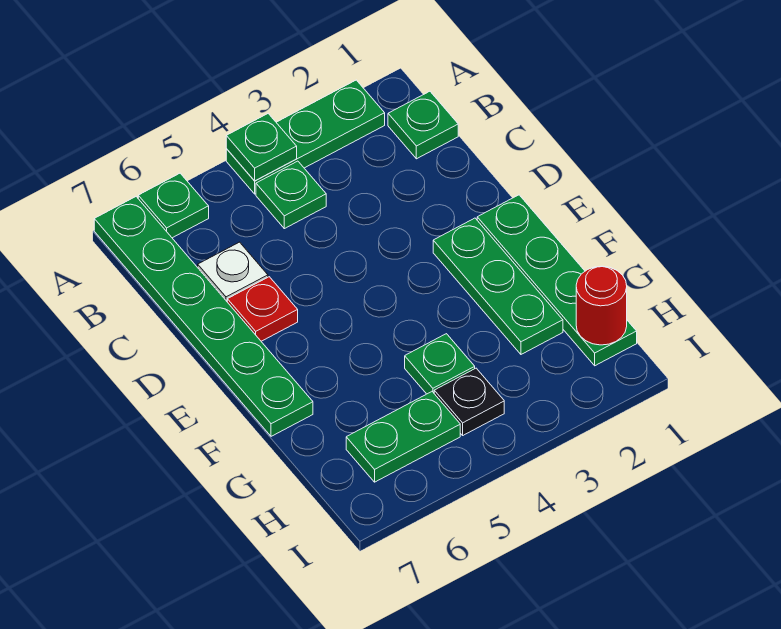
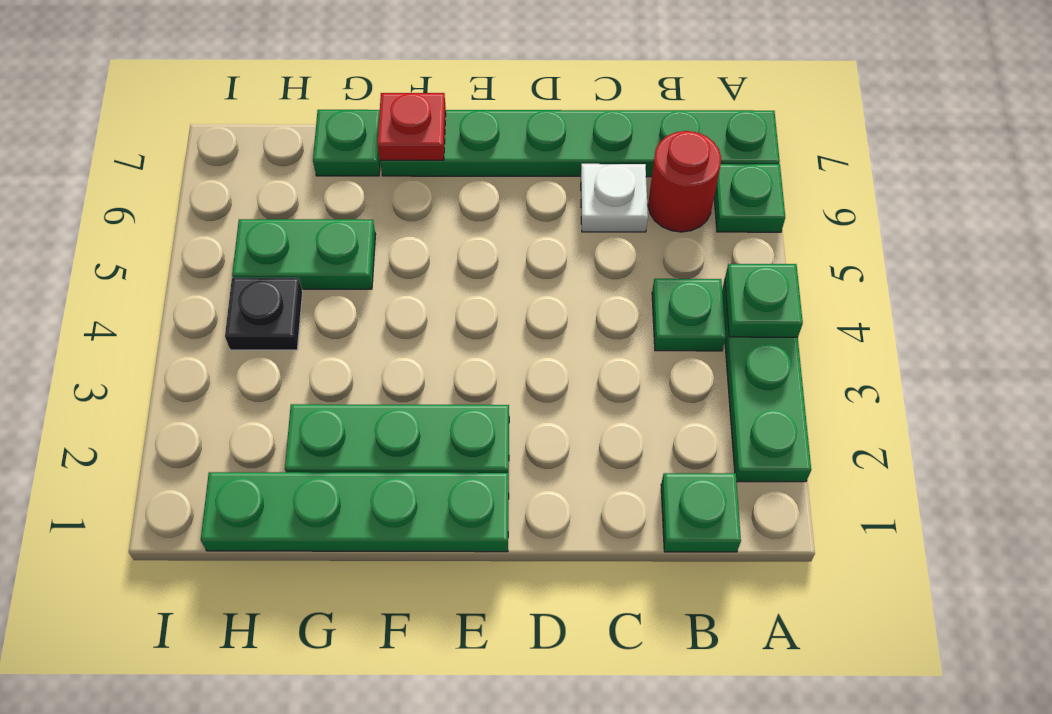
red plate D6 level 1 -> red plate F7 level 2
green plate G4 level 1 -> green plate G7 level 1
red round brick H1 level 2 -> red round brick B6 level 1
green plate H5:H6 level 1 -> green plate G5:H5 level 1

